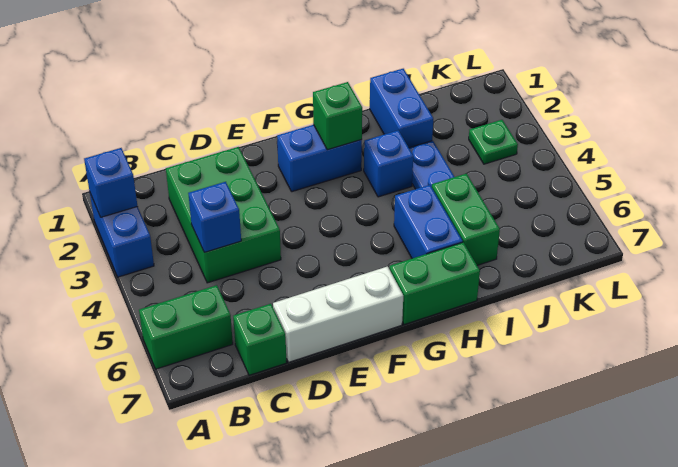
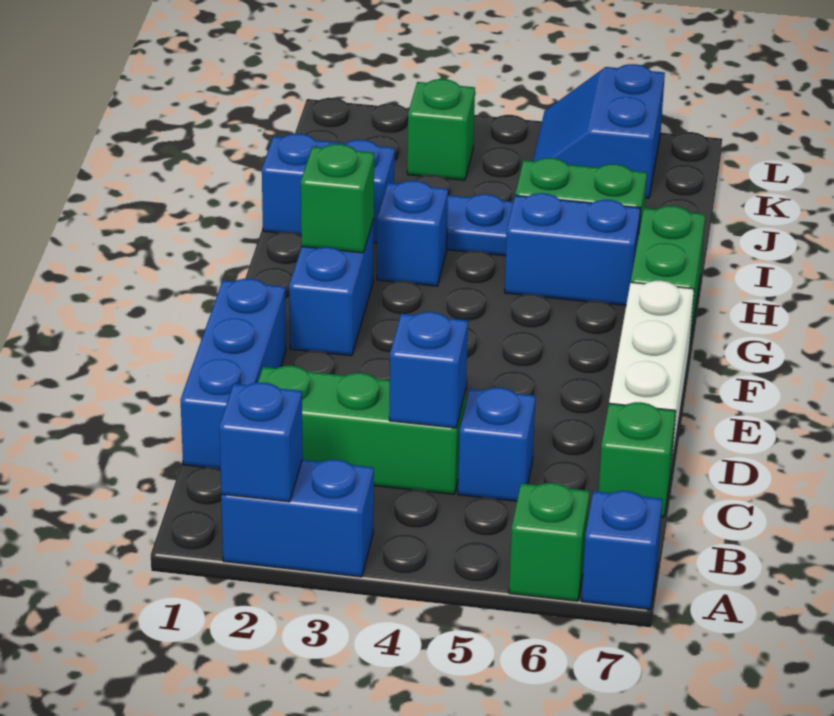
green brick A6:B6 level 1 -> green brick A6 level 1
none -> blue brick A7 level 1
none -> blue brick C1:E1 level 1
green brick C2:D4 level 1 -> green brick C2:C4 level 1
none -> blue brick C5 level 1
green plate K3 level 1 -> green brick K3 level 1
none -> blue slope K5:L6 level 1 top 6

